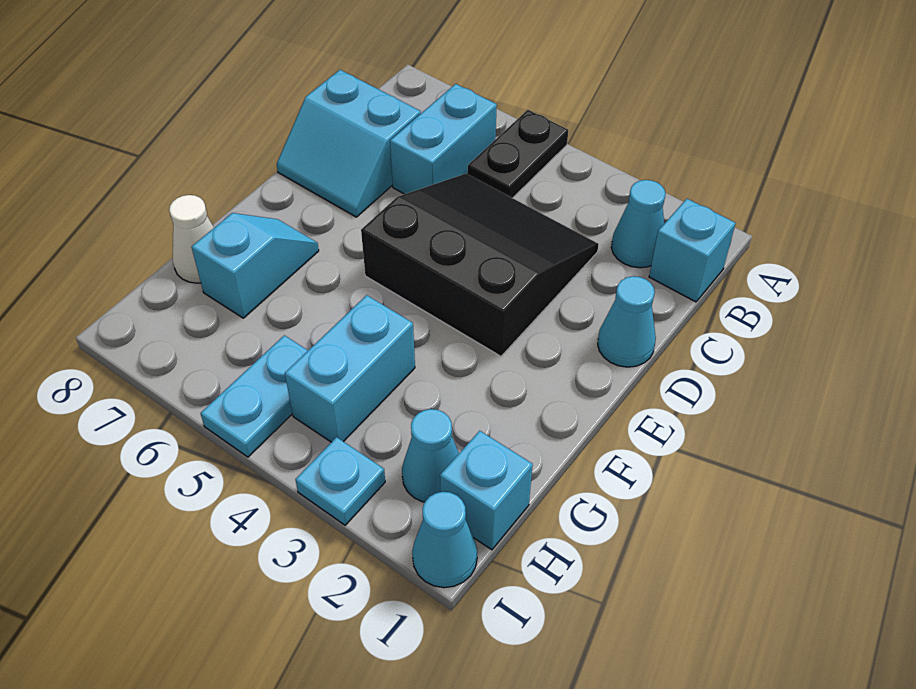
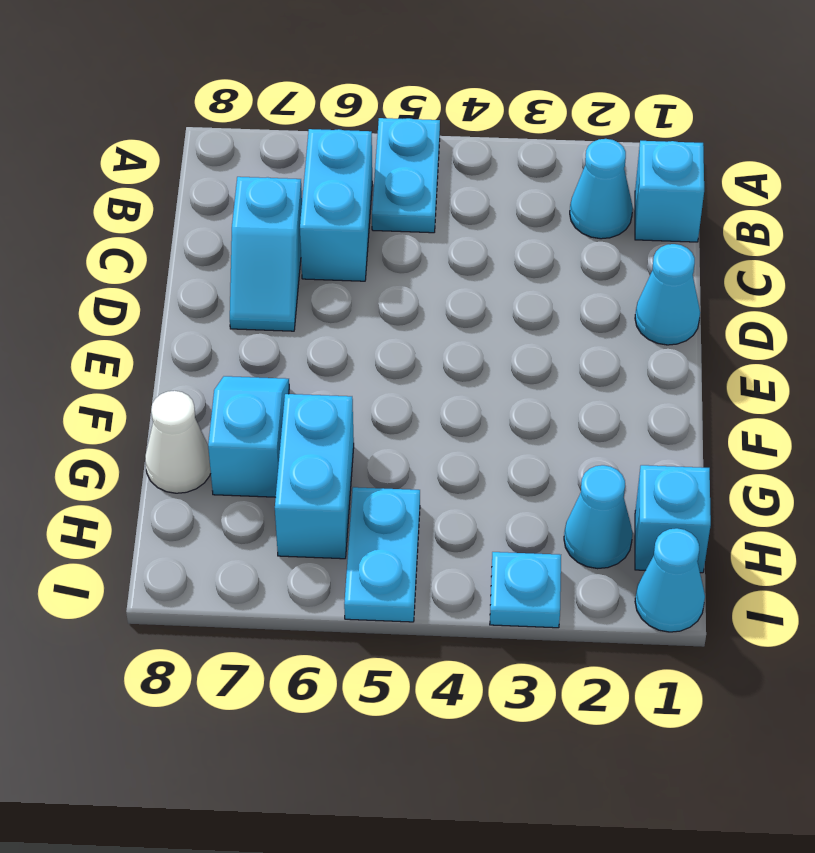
black plate A5:B5 level 1 -> cyan plate A5:B5 level 1
black slope C3:E5 level 1 top E -> none
cyan slope C7:D8 level 1 top C -> cyan slope C7:D7 level 1 top C
cyan brick G4:H4 level 1 -> cyan brick G6:H6 level 1

